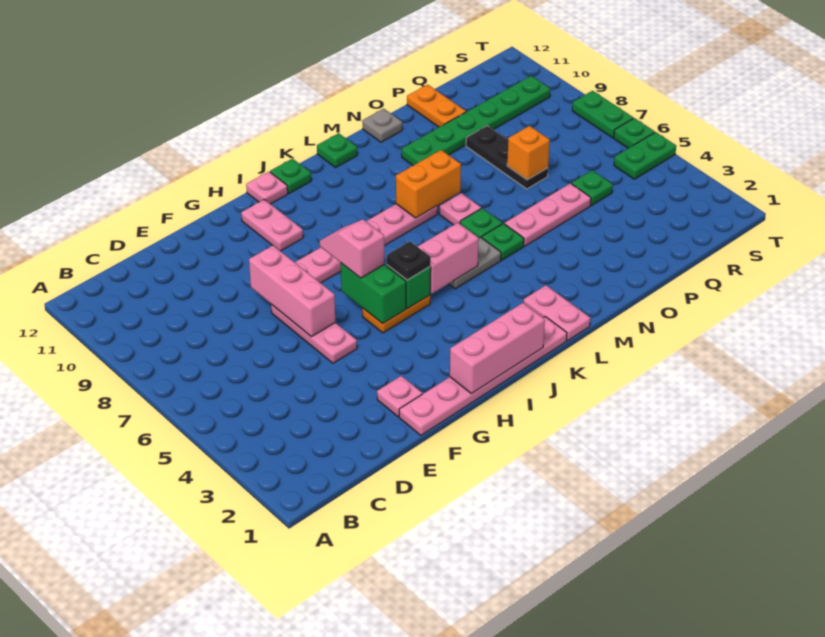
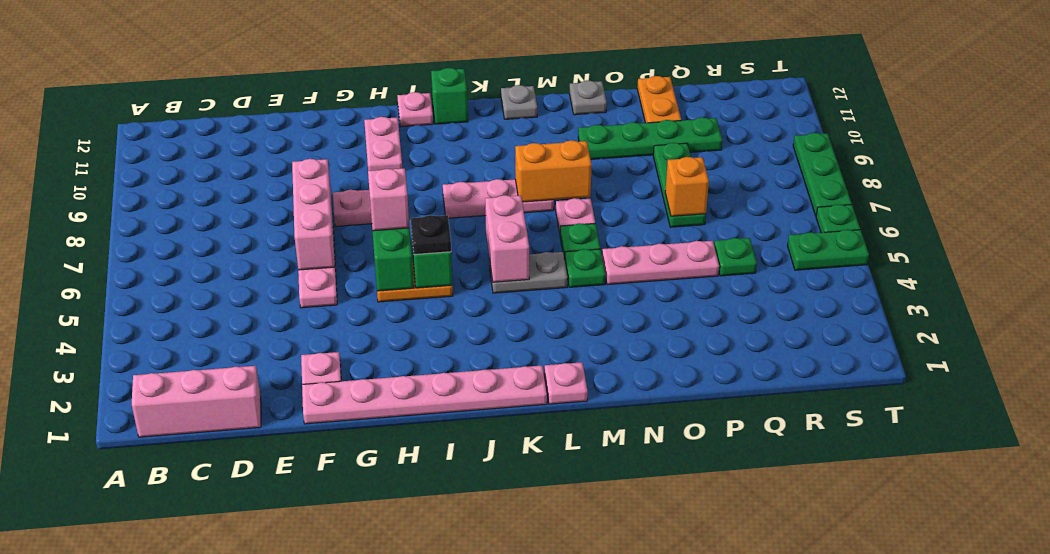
pink brick H1:J1 level 2 -> pink brick B1:D1 level 1
pink brick J5:K5 level 2 -> pink brick K5:K6 level 2
green plate J12 level 1 -> green brick J12 level 1
pink plate L1:L2 level 1 -> pink plate L1 level 1
green plate L12 level 1 -> grey plate L12 level 1
green plate N10:S10 level 1 -> green plate N10:Q10 level 1
black plate P7:P9 level 1 -> green plate P7:P9 level 1
green plate T7:T8 level 1 -> green plate T7:T9 level 1

